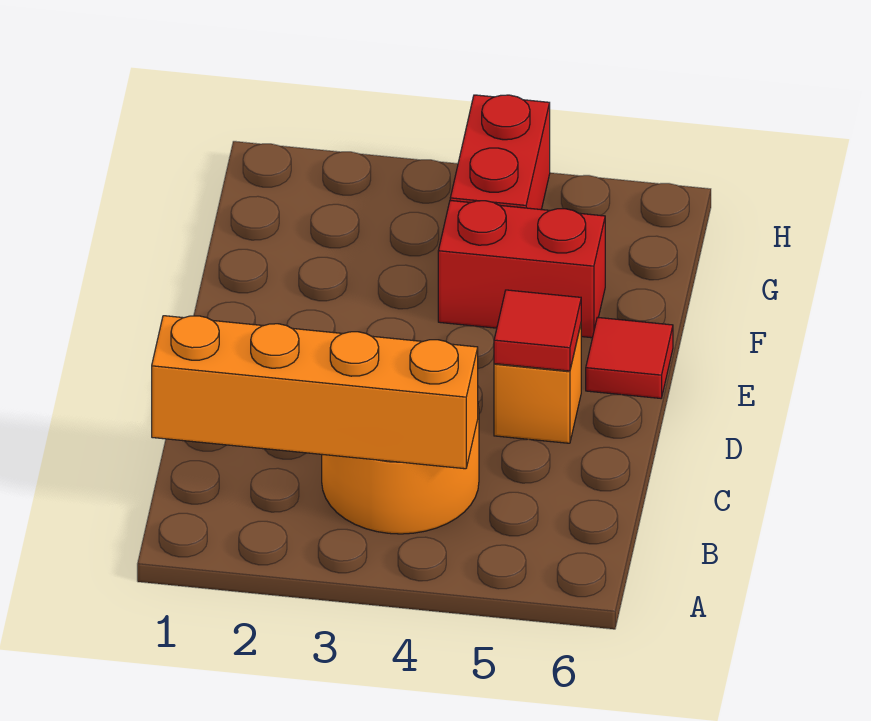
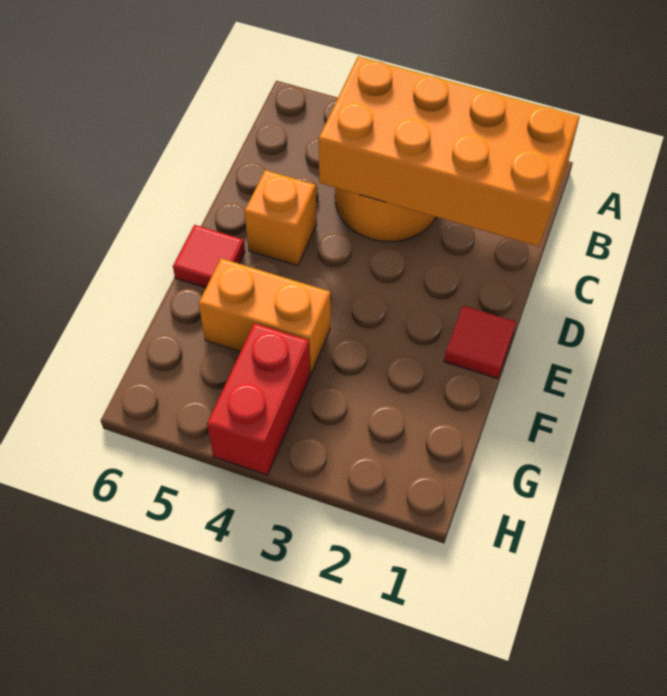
orange brick B1:B4 level 2 -> orange brick B1:C4 level 2
red tile D5 level 2 -> red tile E1 level 1
red brick F4:F5 level 1 -> orange brick F4:F5 level 1

